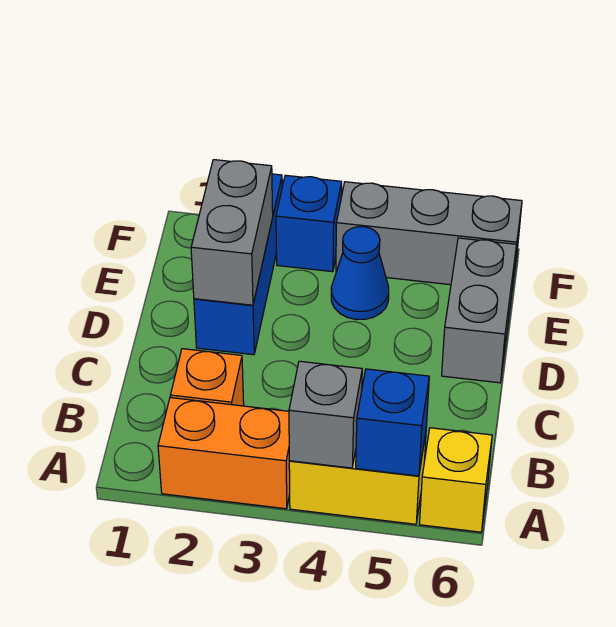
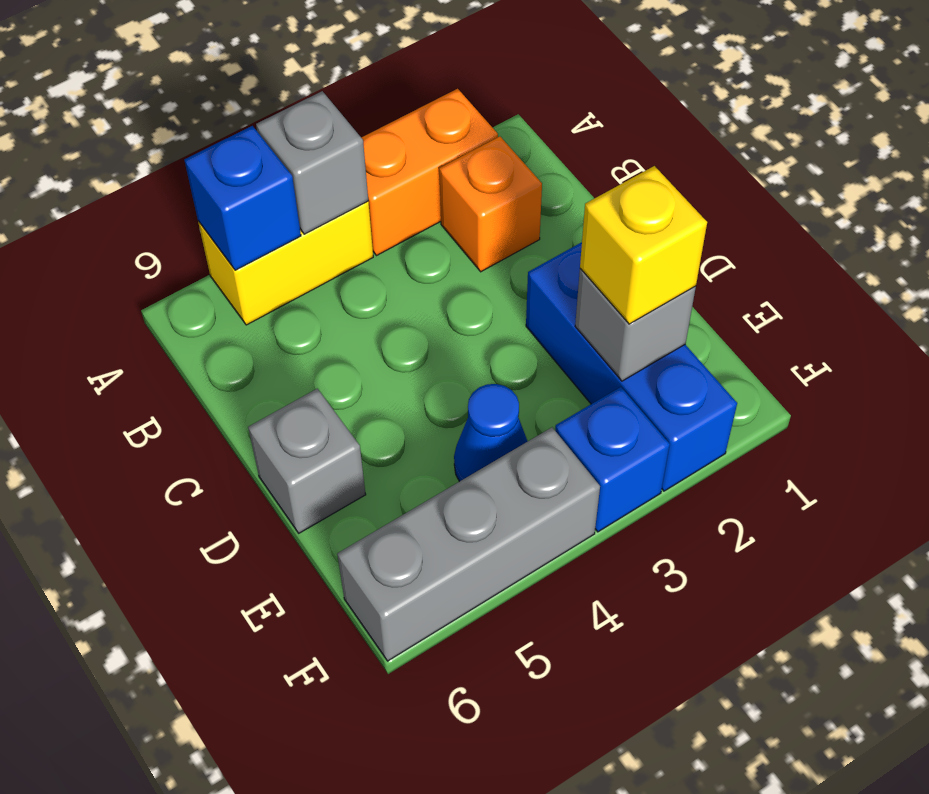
yellow brick A6 level 1 -> yellow brick E2 level 3
grey brick D2:E2 level 2 -> grey brick E2 level 2
grey brick D6:E6 level 1 -> grey brick D6 level 1

